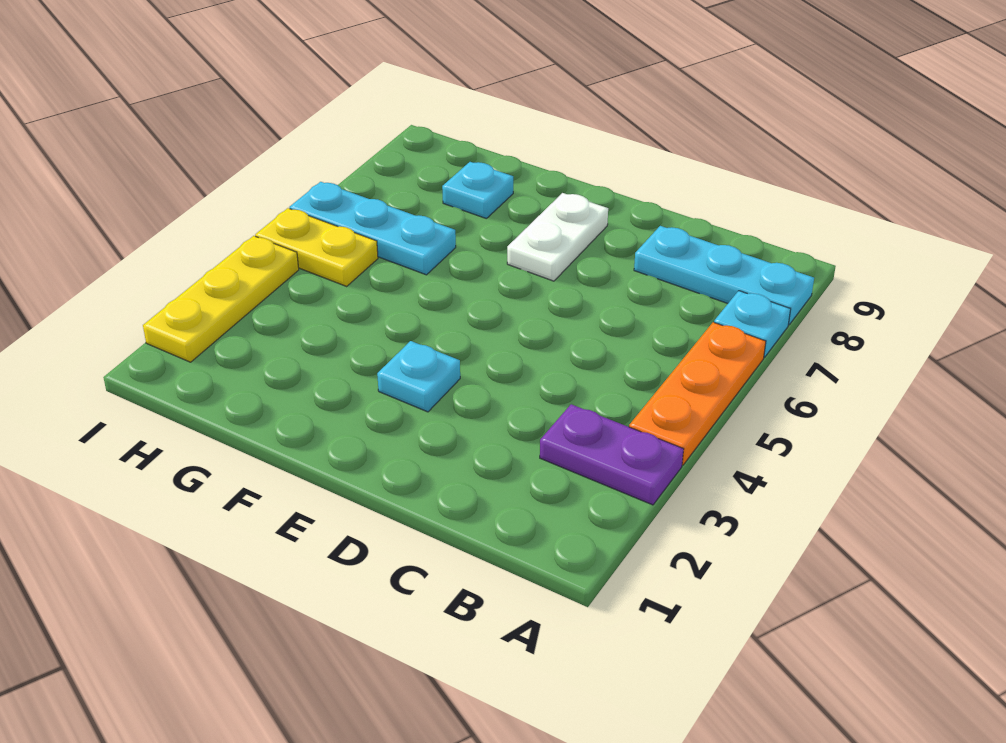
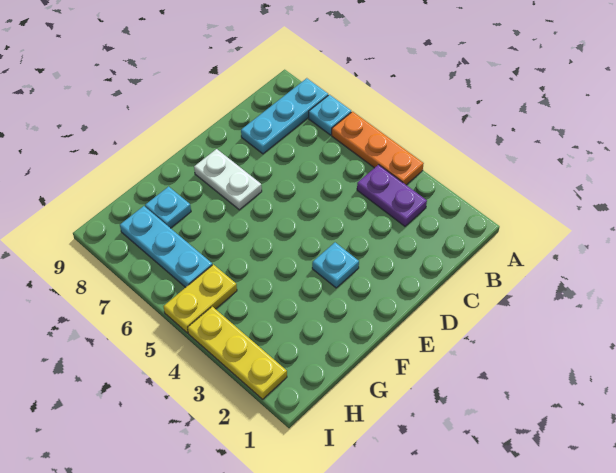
purple plate A3:B3 level 1 -> purple plate B3:B4 level 1
cyan plate G6:I6 level 1 -> cyan plate H6:H8 level 1

